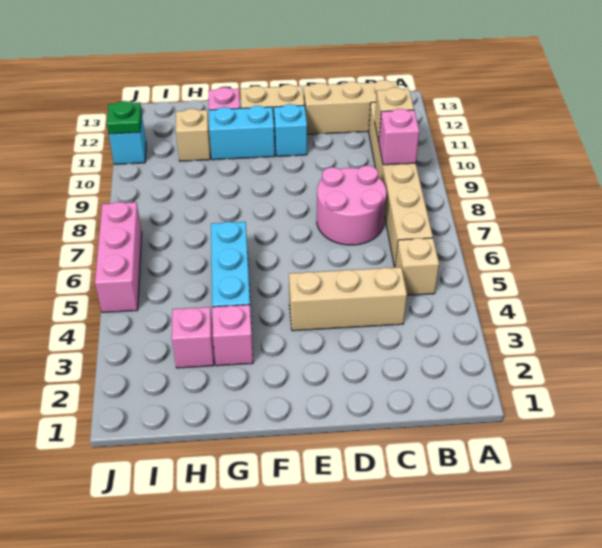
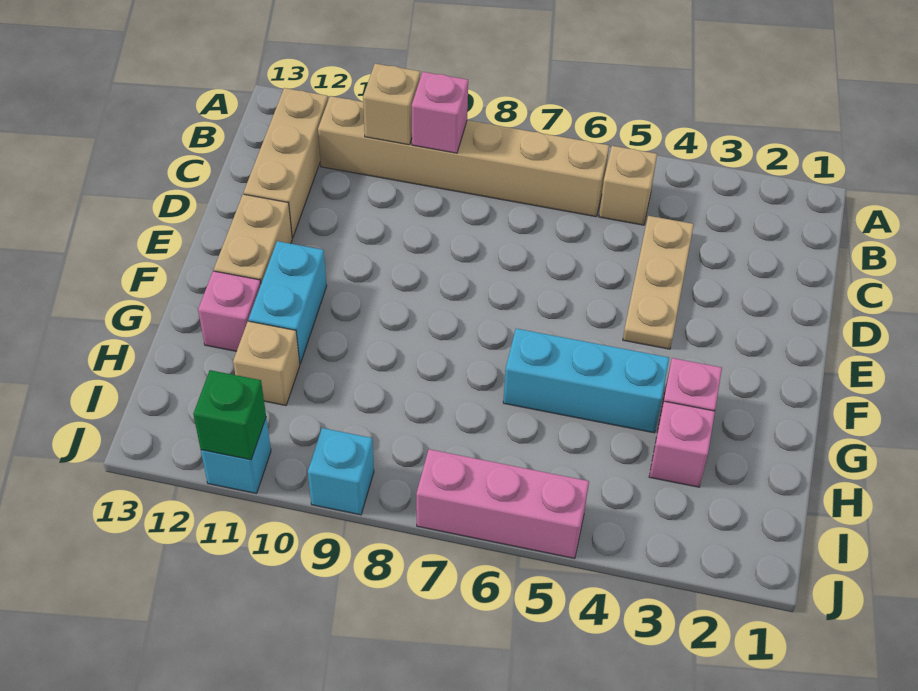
tan brick C4:E4 level 1 -> tan plate C4:E4 level 1
pink round brick C7:D8 level 1 -> none
cyan brick E11 level 1 -> cyan brick J9 level 1
green plate J11 level 2 -> green brick J11 level 2

